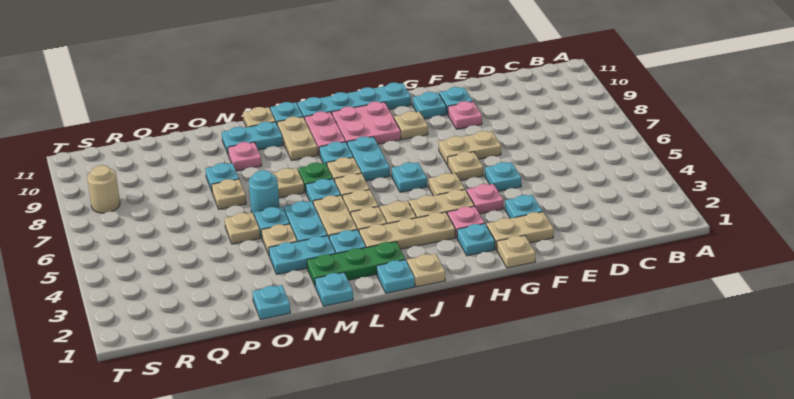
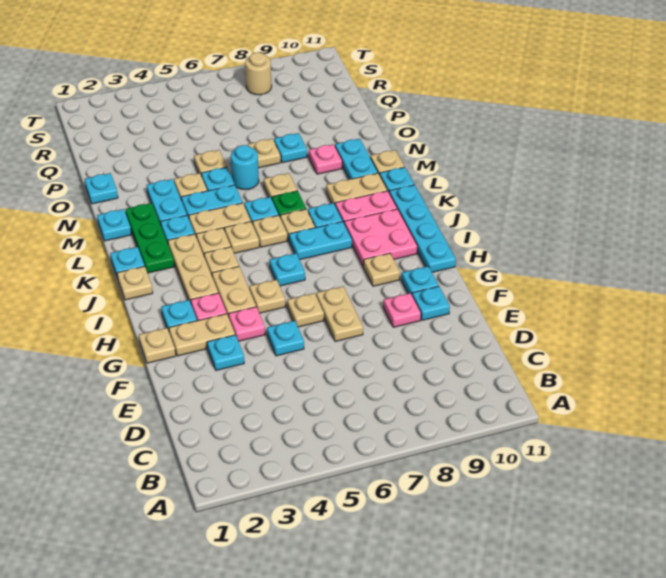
tan plate F2:G2 level 1 -> tan plate G2:G3 level 1

